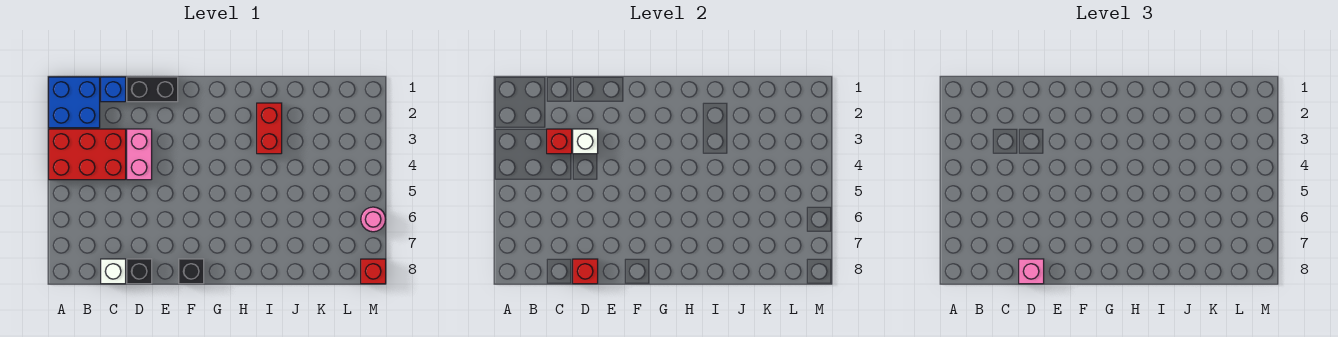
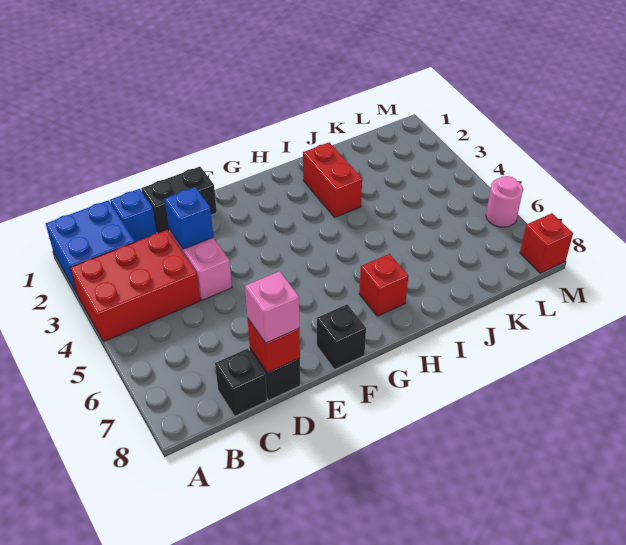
red brick C3 level 2 -> red brick H7 level 1
white brick C8 level 1 -> black brick C8 level 1
white brick D3 level 2 -> blue brick D3 level 2

